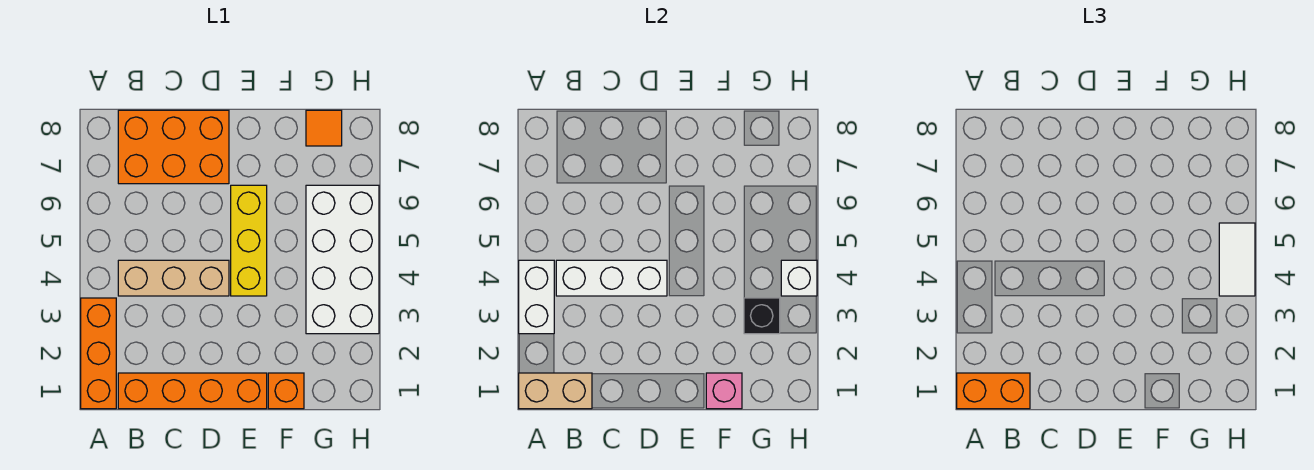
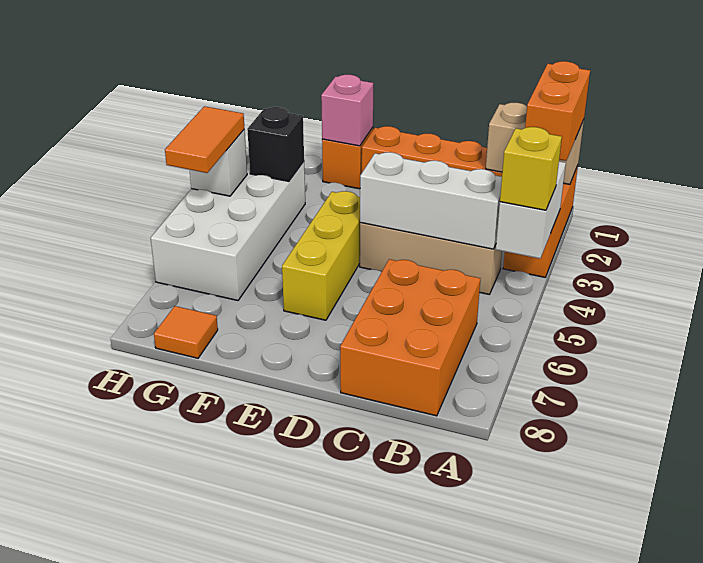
orange brick A1:B1 level 3 -> orange brick A1:A2 level 3
none -> yellow brick A4 level 3
orange brick B7:D8 level 1 -> orange brick B6:C8 level 1
white tile H4:H5 level 3 -> orange tile H4:H5 level 3

